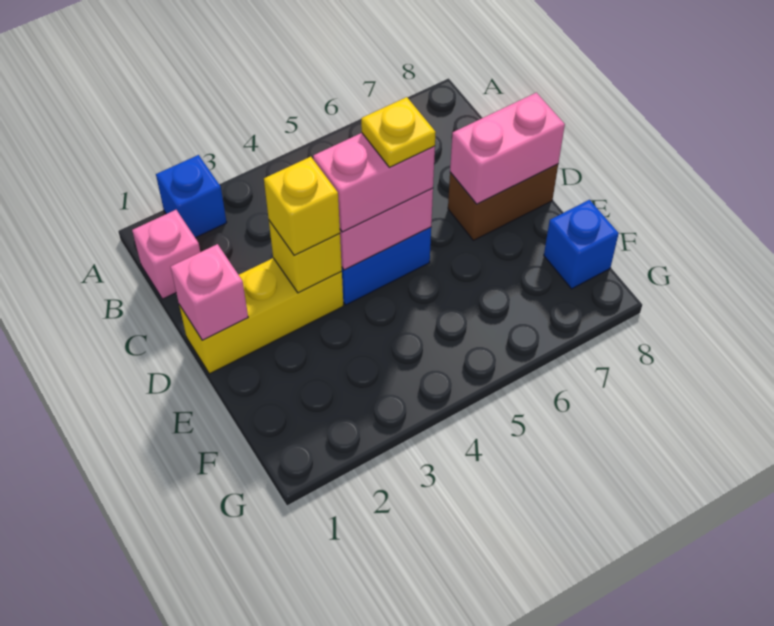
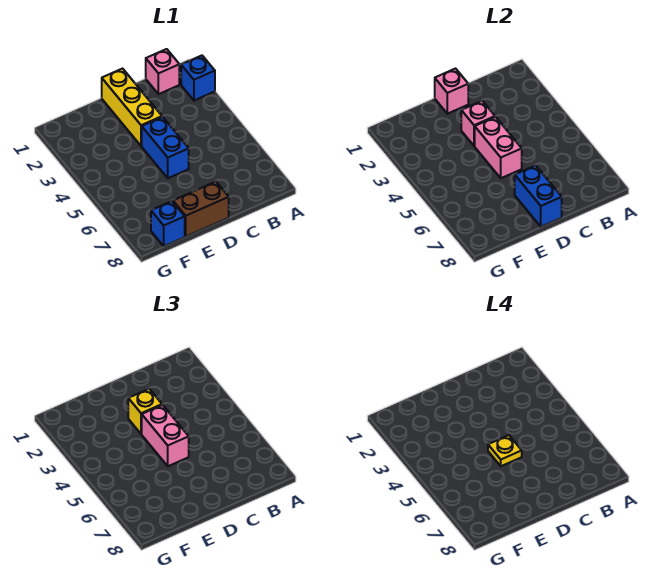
yellow brick D3 level 2 -> pink brick D3 level 2
brown brick D7:D8 level 1 -> brown brick D8:E8 level 1
pink brick D7:D8 level 2 -> blue brick D7:D8 level 2

